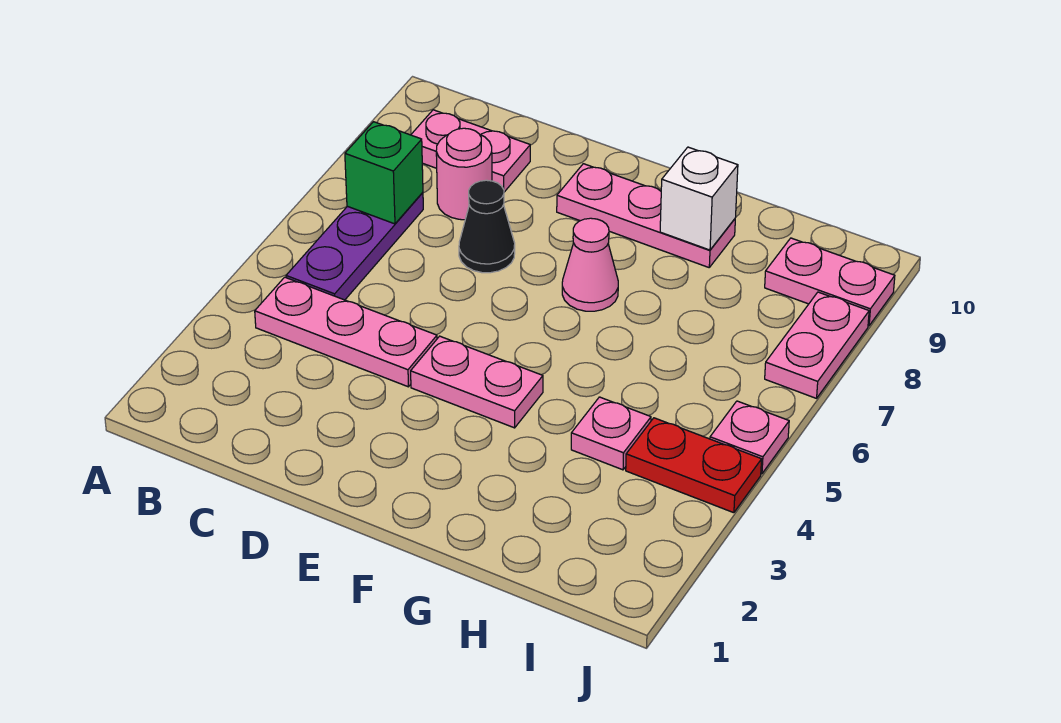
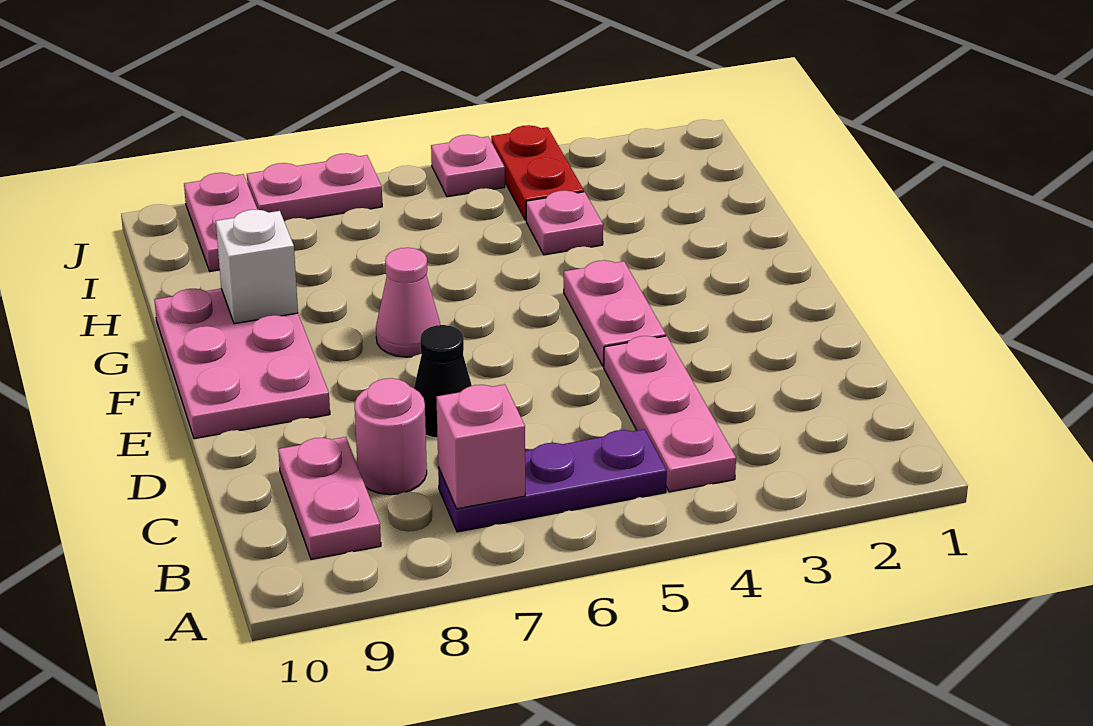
green brick B7 level 2 -> pink brick B7 level 2
pink plate E9:G9 level 1 -> pink plate E9:G10 level 1

